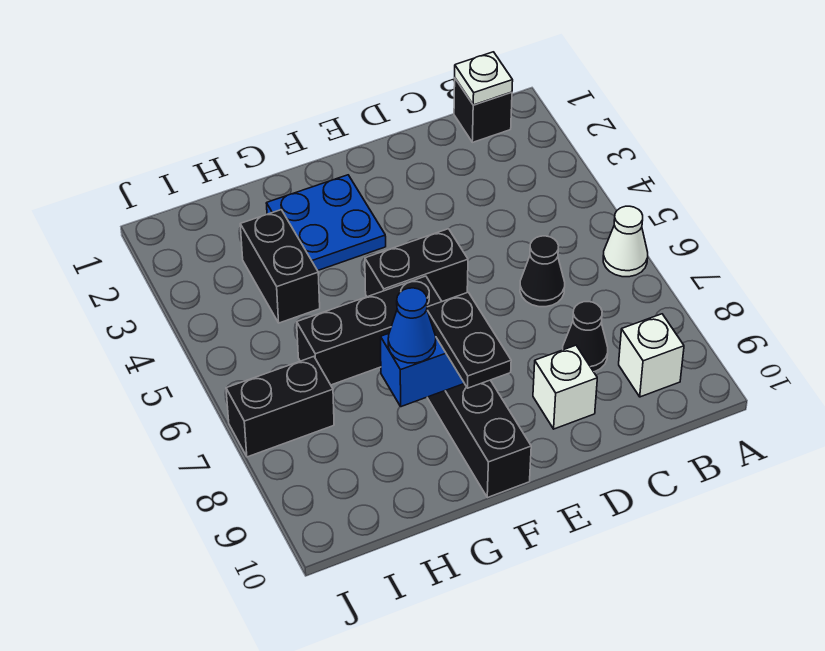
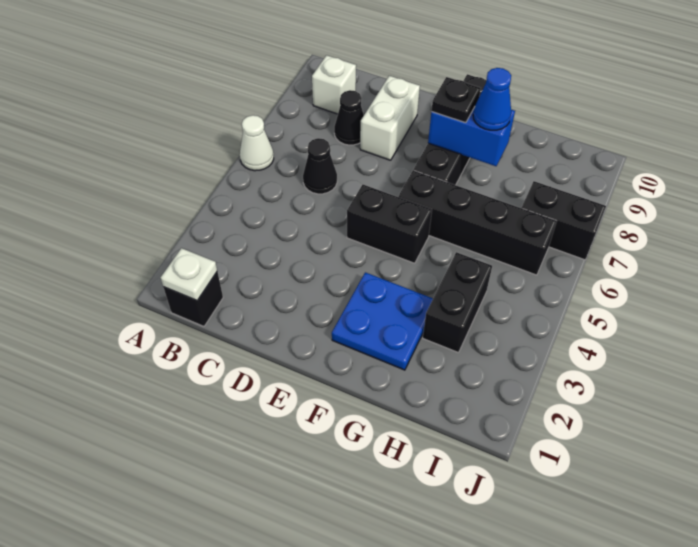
white brick D9 level 1 -> white brick D8:D9 level 1
black brick F6:H6 level 1 -> black brick F6:I6 level 1
black plate F8:F9 level 3 -> black plate F8 level 3

